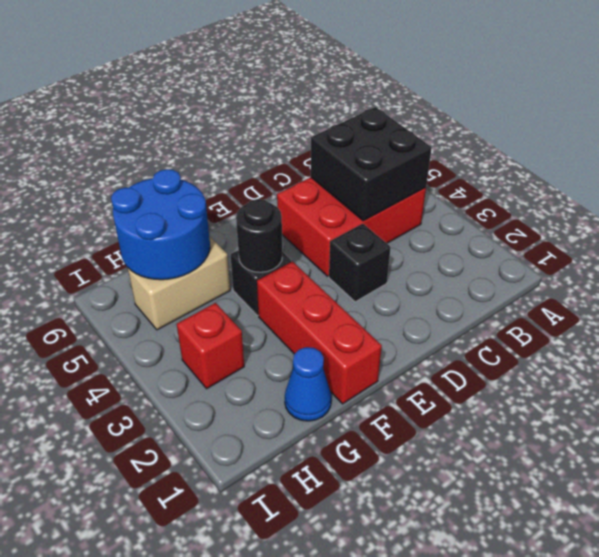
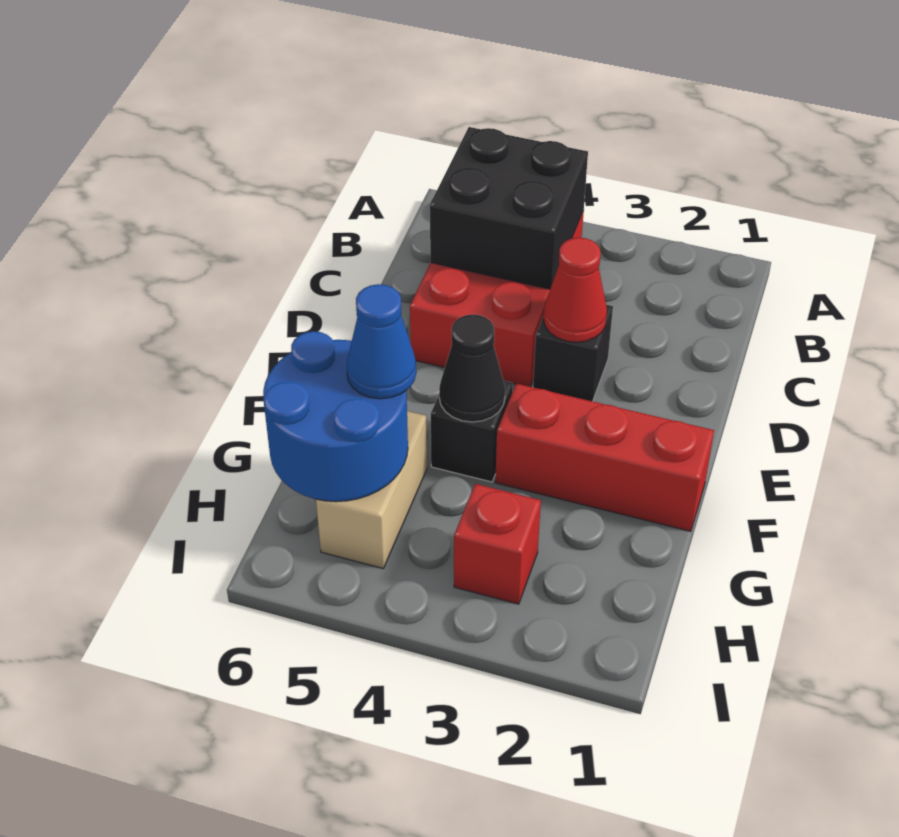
none -> red cone D3 level 2
black round brick F4 level 2 -> black cone F4 level 2
blue cone G1 level 1 -> blue cone G5 level 3

